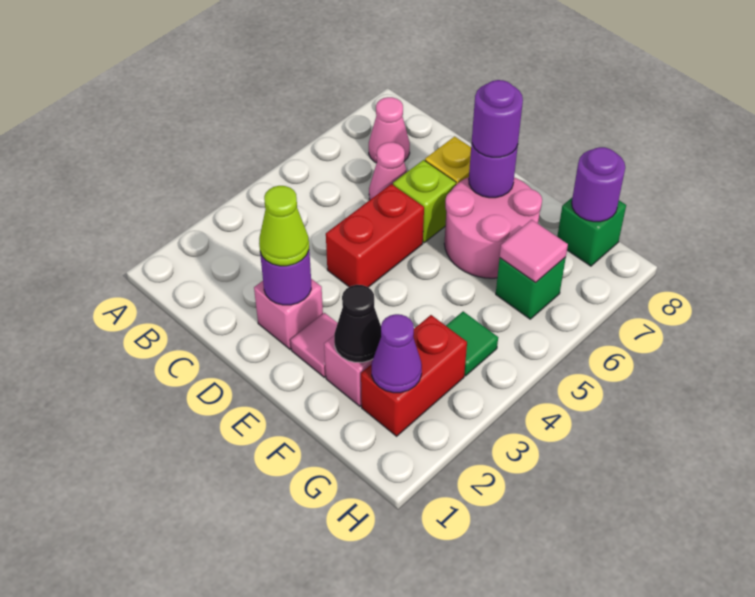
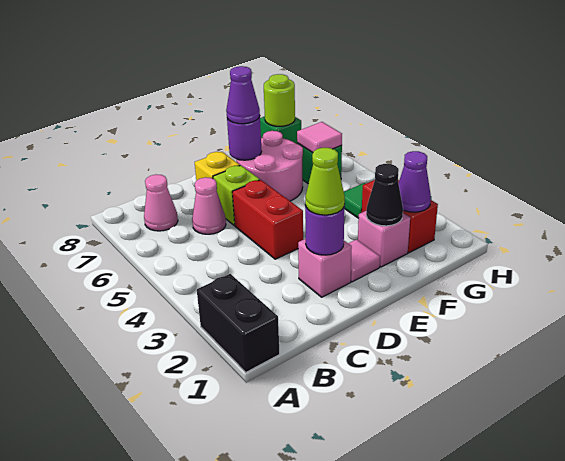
none -> black brick A1:A2 level 1
purple round brick E7 level 3 -> purple cone E7 level 3
purple round brick G8 level 2 -> lime round brick G8 level 2

